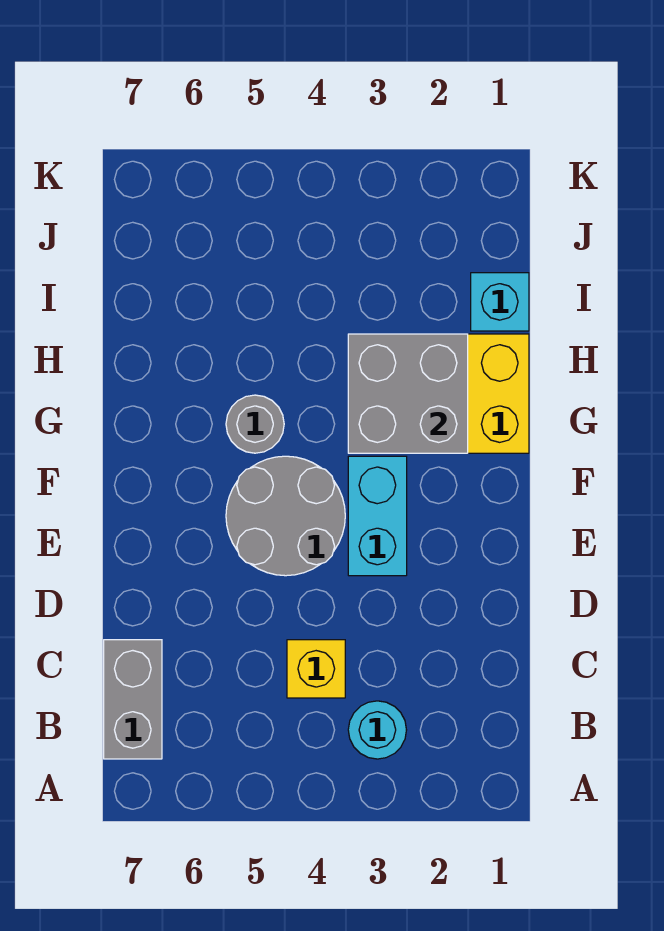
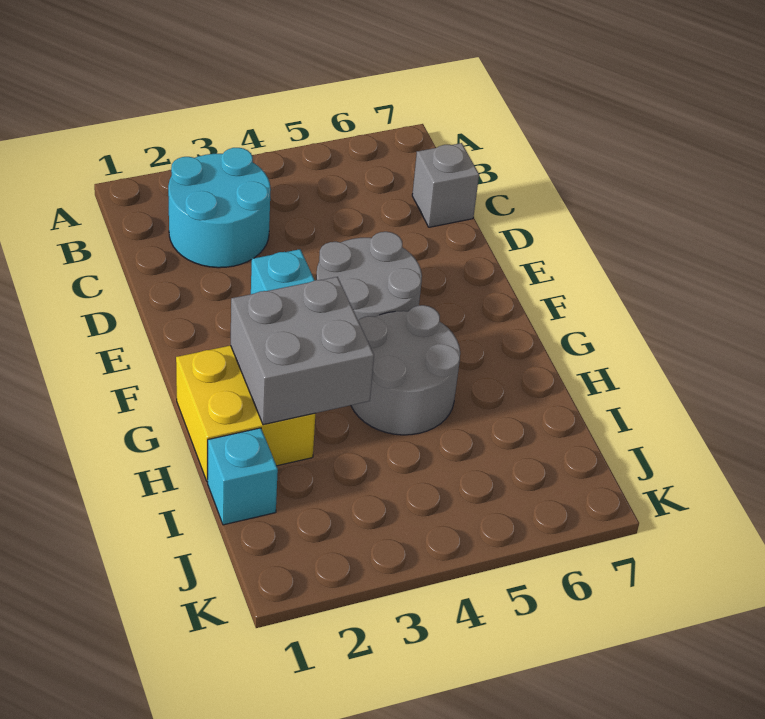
cyan round brick B3 level 1 -> cyan round brick B2:C3 level 1
grey brick B7:C7 level 1 -> grey brick C7 level 1
yellow brick C4 level 1 -> none
grey round brick G5 level 1 -> grey round brick G4:H5 level 1

